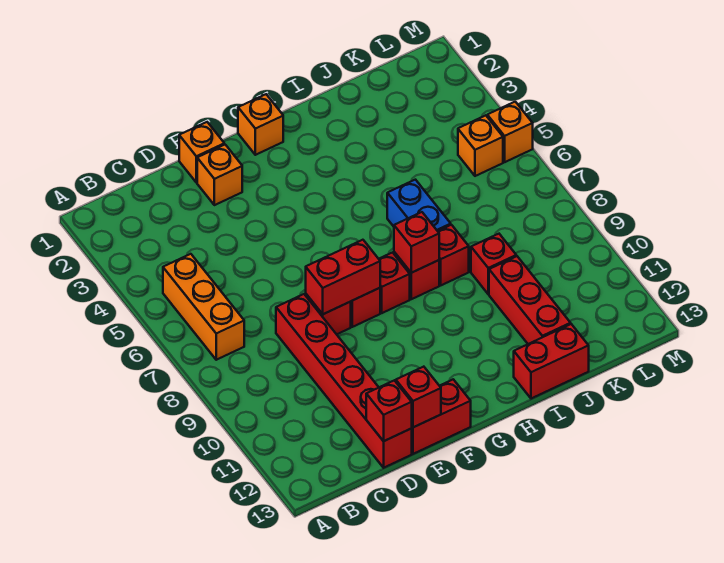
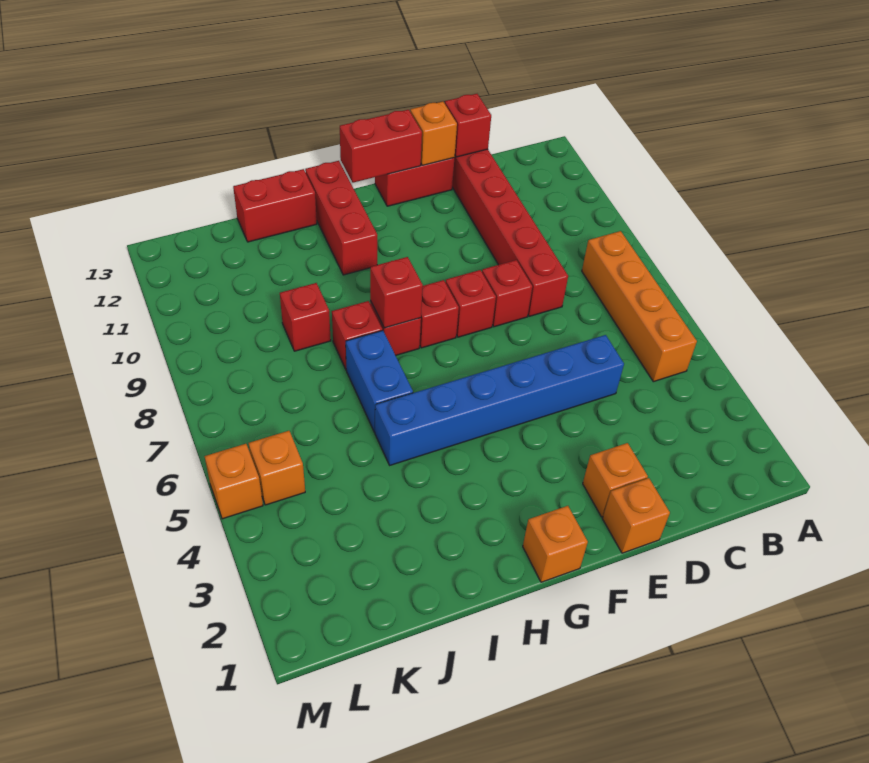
orange brick B5:B7 level 1 -> orange brick B5:B8 level 1
none -> blue brick D5:I5 level 1
red brick E8:F8 level 2 -> red brick F13:G13 level 2
red brick E13 level 2 -> orange brick E13 level 2
red brick J10:J12 level 1 -> red brick H11:H13 level 1

